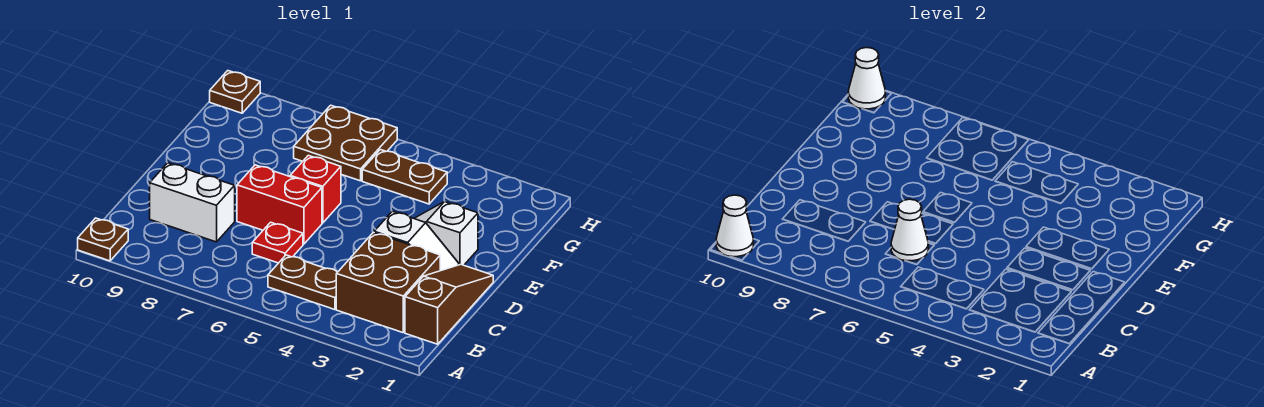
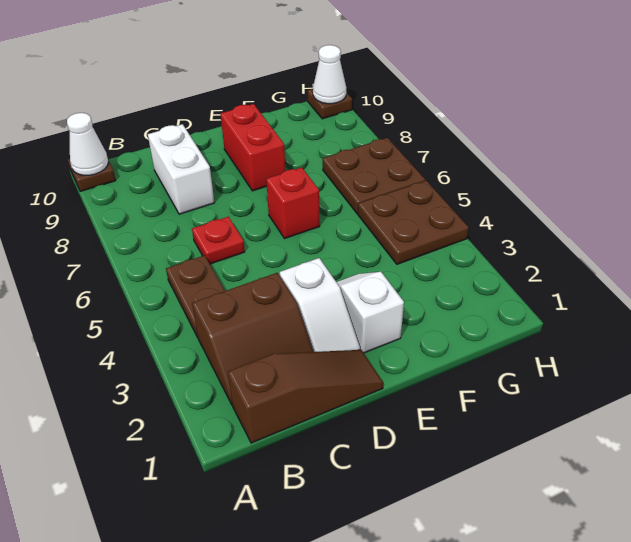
brown brick B2:C3 level 1 -> brown slope B2:C3 level 1 top 3
white cone C6 level 2 -> none
red brick D6:D7 level 1 -> red brick E8:E9 level 1
brown plate G4:G5 level 1 -> brown plate G4:H5 level 1

